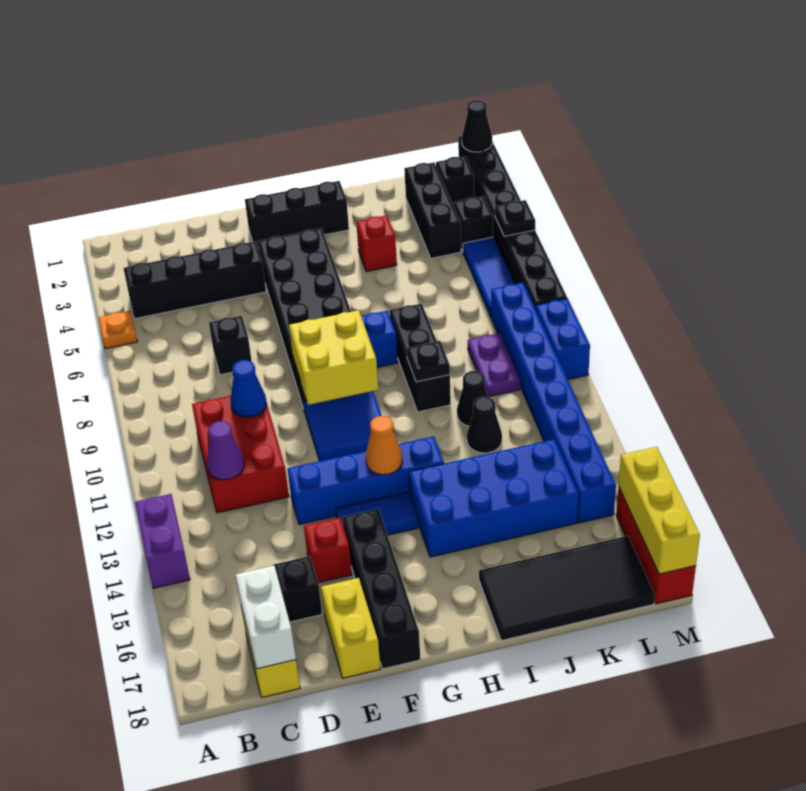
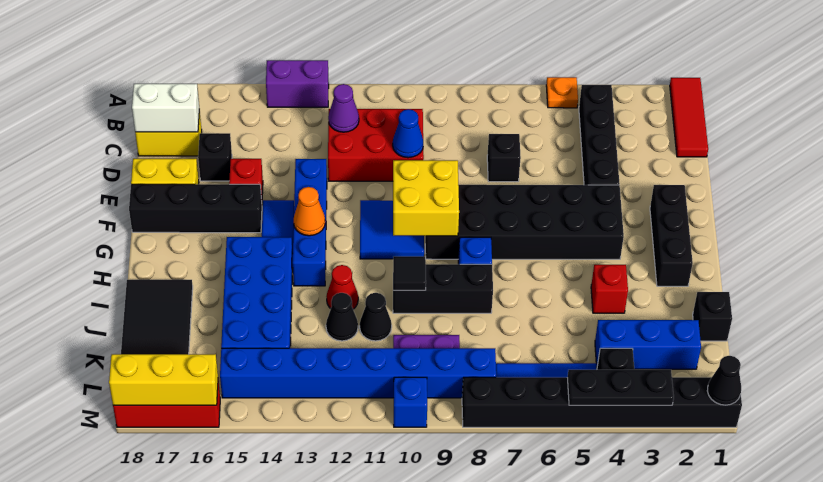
none -> red tile A1:C1 level 1
black plate I10 level 2 -> black tile I10 level 2
none -> red cone I12 level 1
black brick K2:K4 level 1 -> blue brick K2:K4 level 1
black brick L2 level 1 -> black brick J1 level 1
black plate M5 level 2 -> black plate M3:M5 level 2
blue brick M9:M10 level 1 -> blue brick M10 level 1

